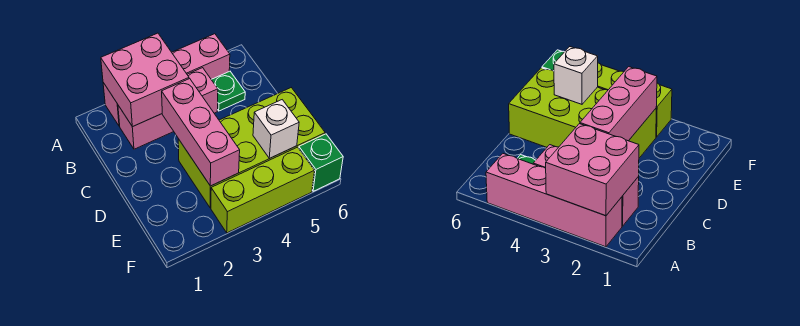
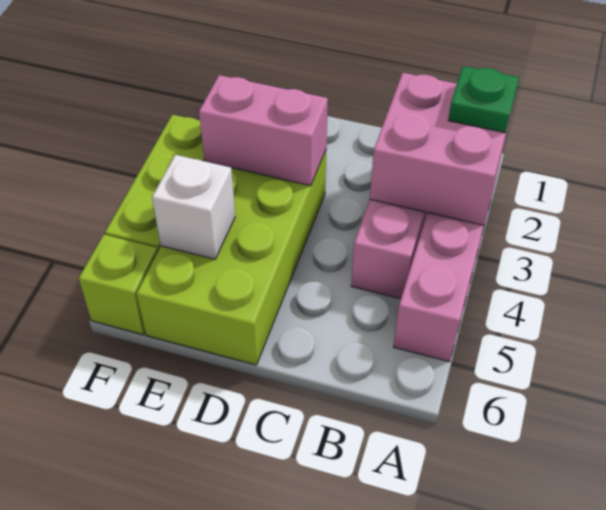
green plate B5 level 1 -> green plate A2 level 3
pink brick C3:E3 level 2 -> pink brick D3:E3 level 2
green brick F6 level 1 -> lime brick F6 level 1

